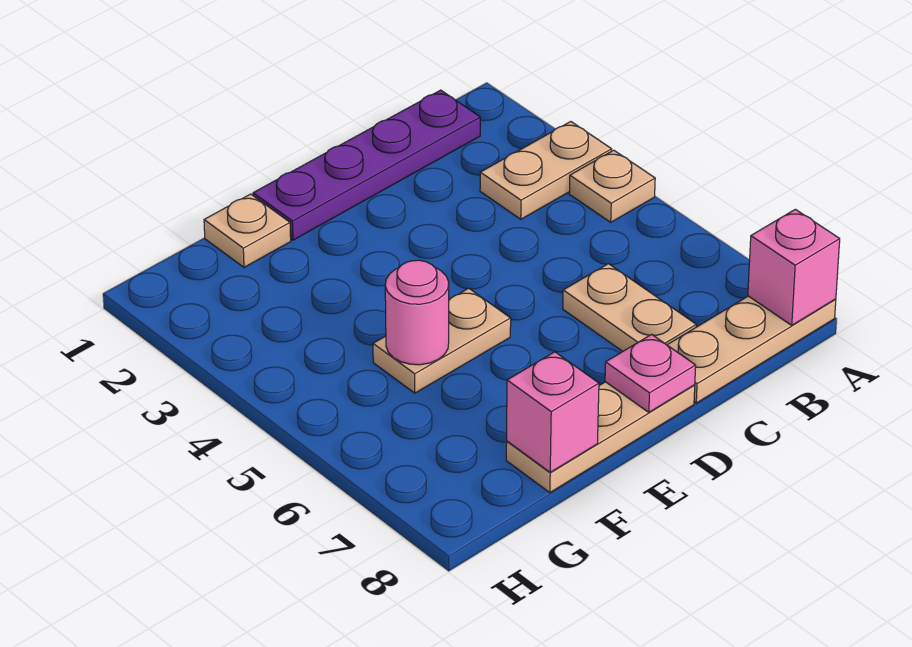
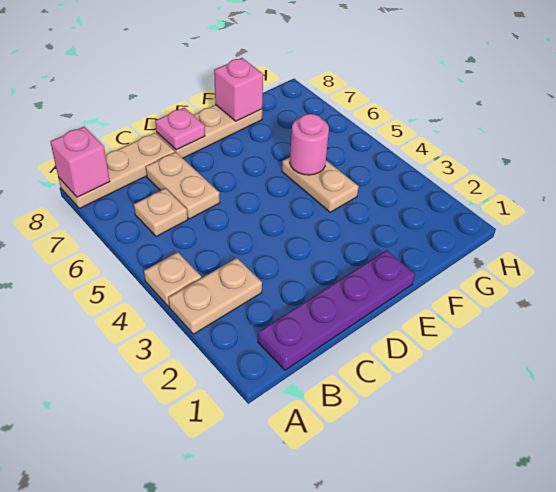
tan plate E5:F5 level 1 -> tan plate F4:F5 level 1
tan plate F1 level 1 -> tan plate B6 level 1

